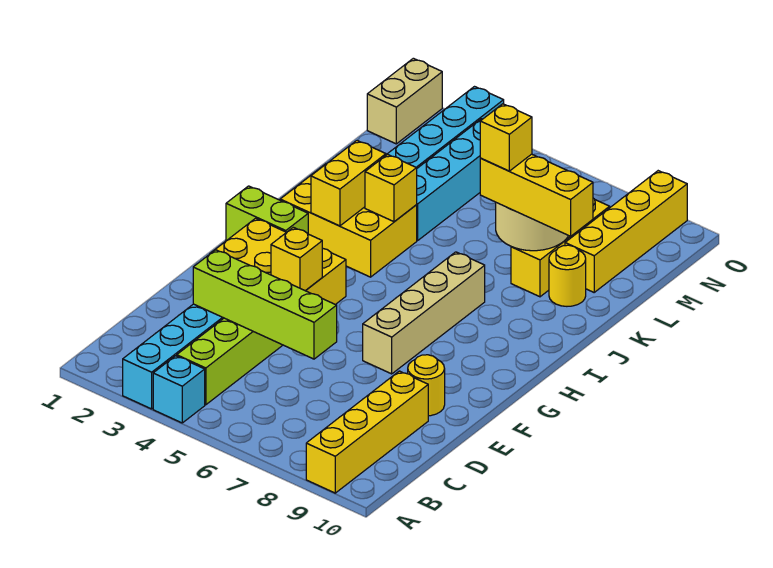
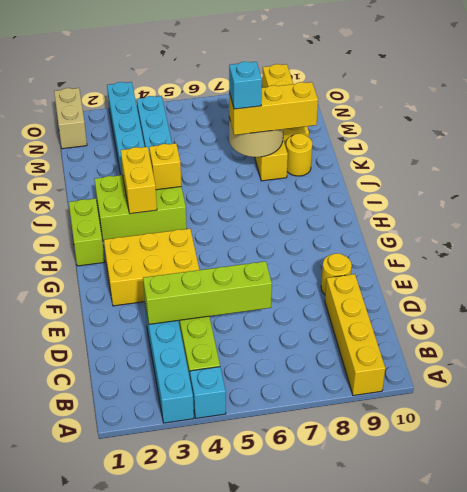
yellow brick F4 level 2 -> none
tan brick F7:I7 level 1 -> none
lime brick H1:H2 level 1 -> lime brick H1:I1 level 1
yellow brick I2:J4 level 1 -> lime brick I2:J4 level 1
yellow brick K7 level 4 -> cyan brick K7 level 4

